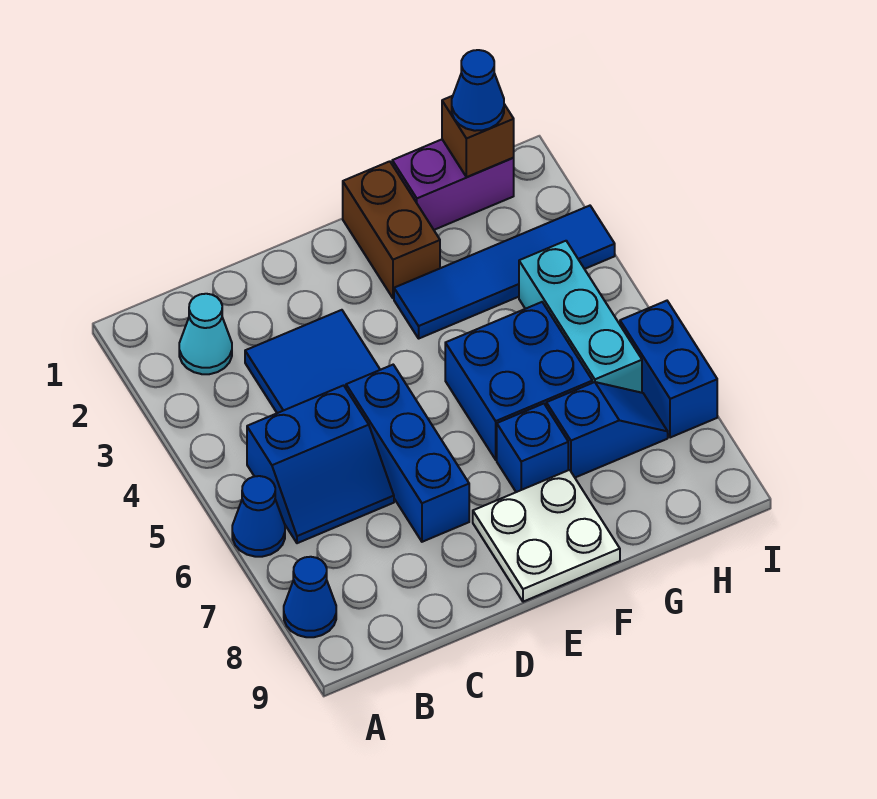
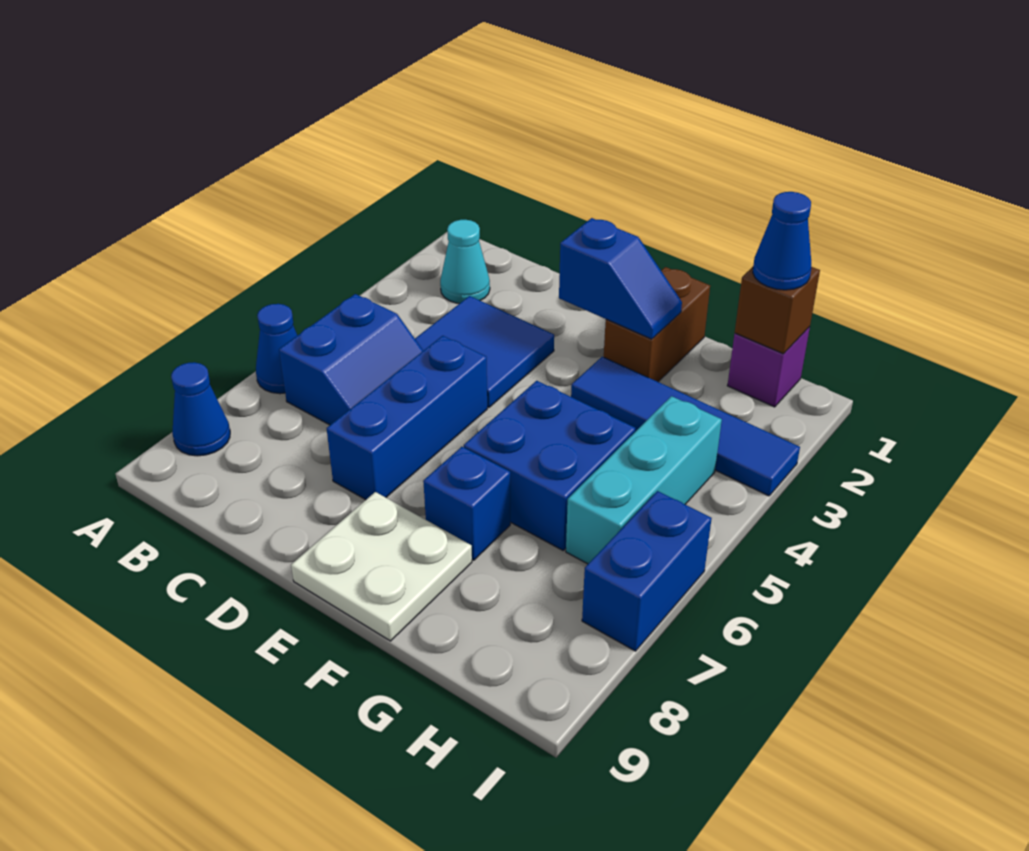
blue slope B5:C6 level 1 top 5 -> blue slope B5:C6 level 1 top B
purple brick G1:H1 level 1 -> purple brick H1 level 1
blue slope G7:H7 level 1 top G -> blue slope E2:F2 level 2 top E

